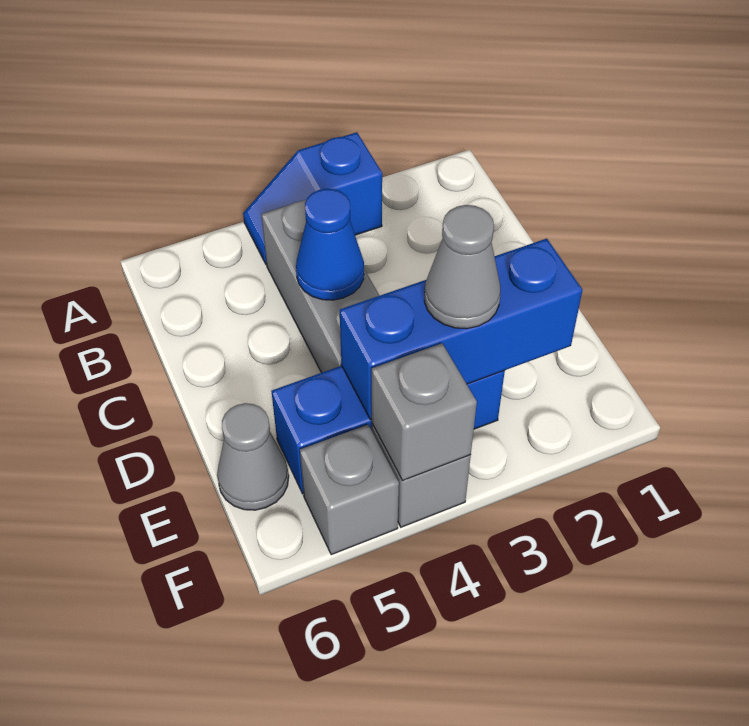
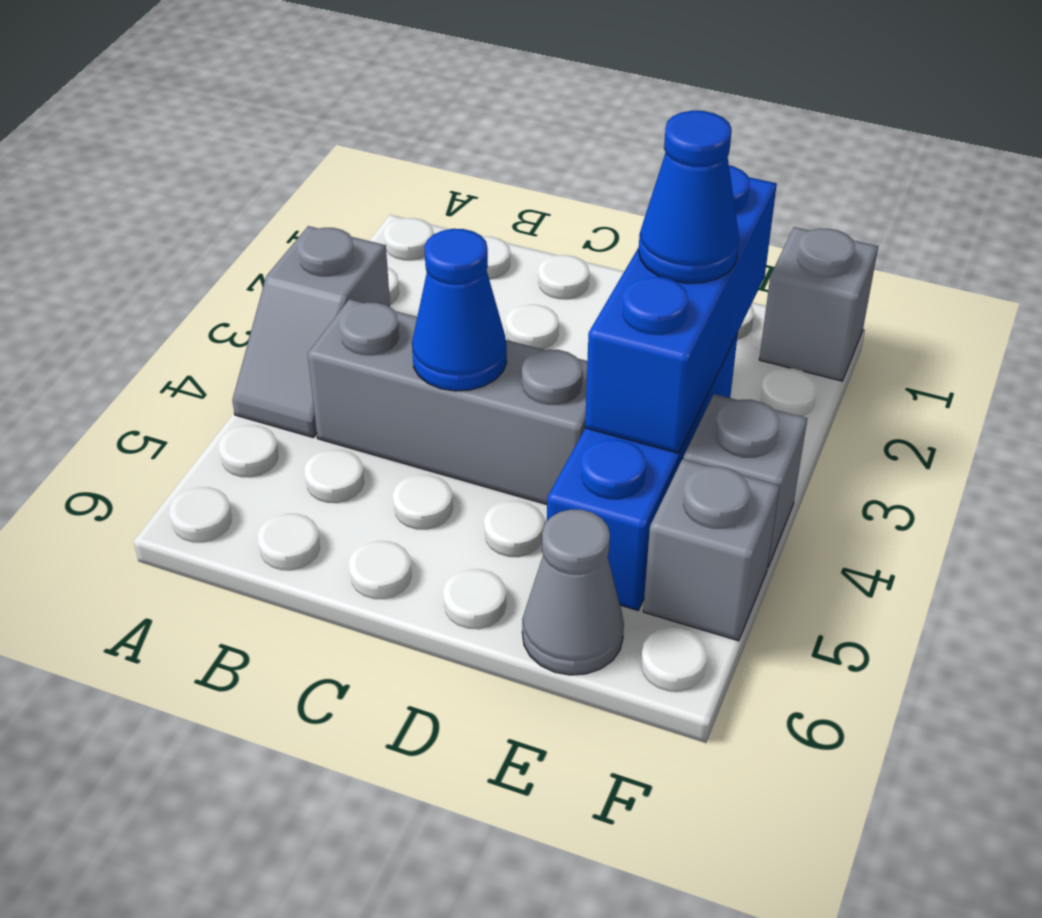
blue slope A3:A4 level 1 top 3 -> grey slope A3:A4 level 1 top 3
grey cone E3 level 3 -> blue cone E3 level 3
grey brick F4 level 2 -> grey brick F1 level 1

